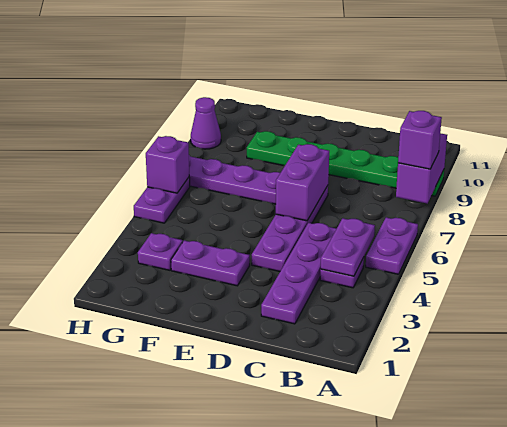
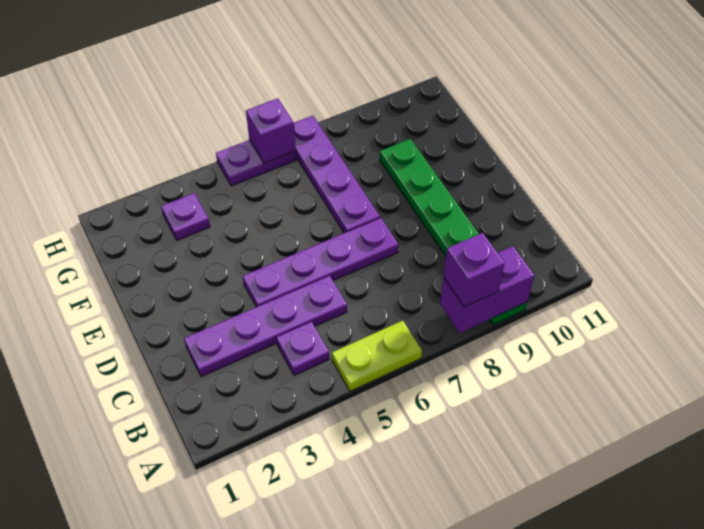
purple plate A5:A6 level 1 -> lime plate A5:A6 level 1
purple plate B4:B5 level 2 -> none
purple brick D6:D7 level 2 -> none
purple plate E3:F3 level 1 -> none
purple cone H9 level 1 -> none

